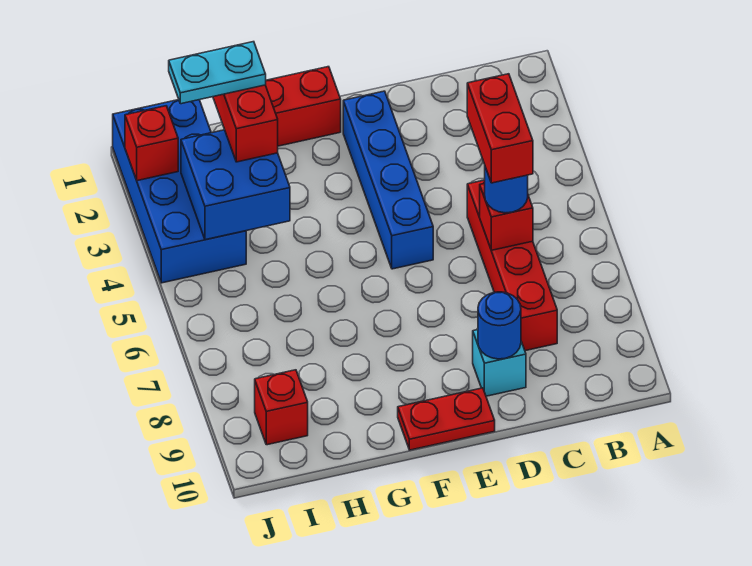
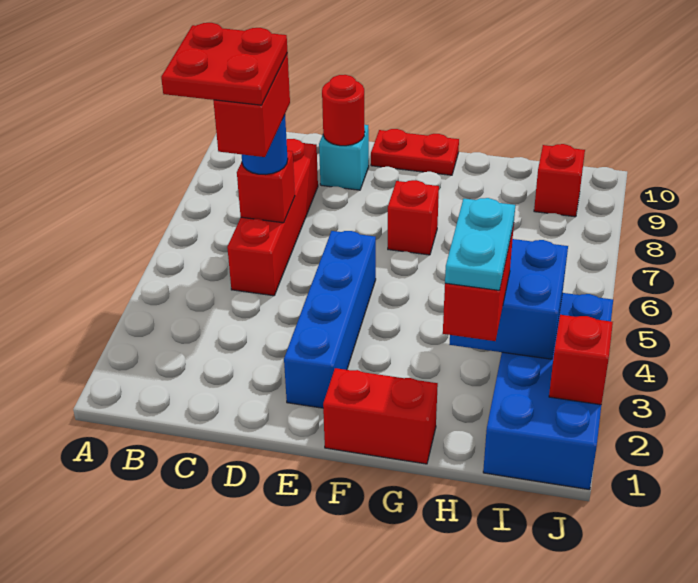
none -> red plate B5:C6 level 5
blue round brick D9 level 2 -> red round brick D9 level 2
none -> red brick F7 level 1
cyan plate H2:I2 level 4 -> cyan plate H2:H3 level 4

